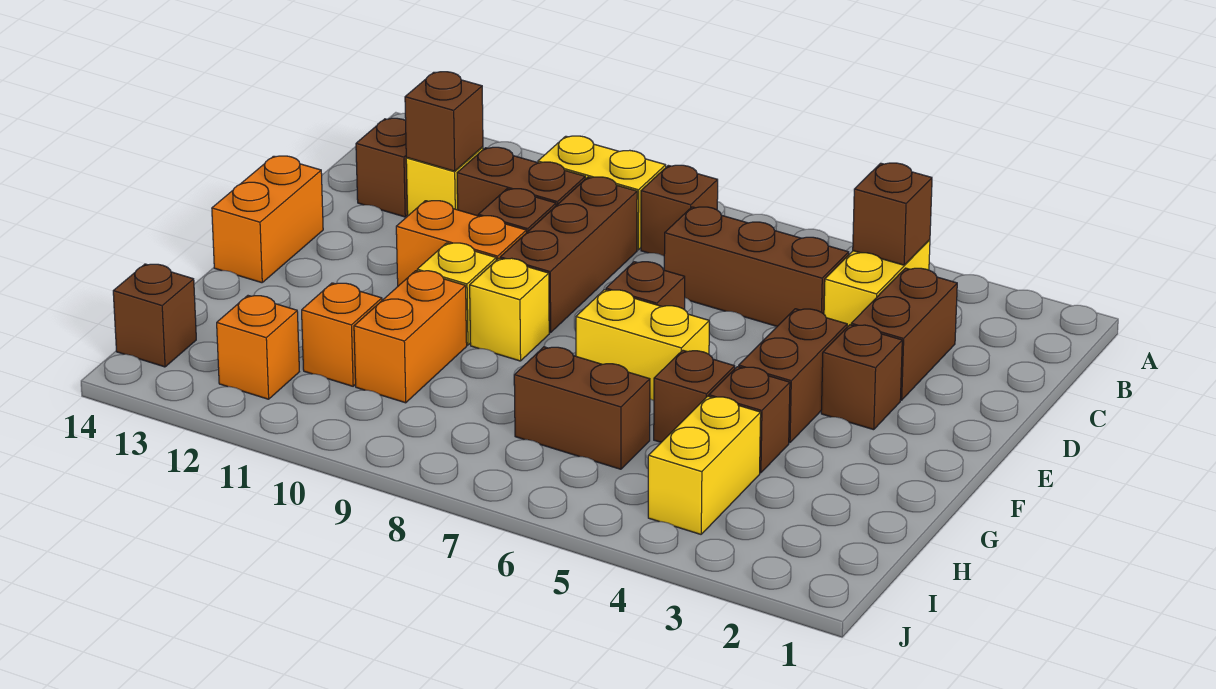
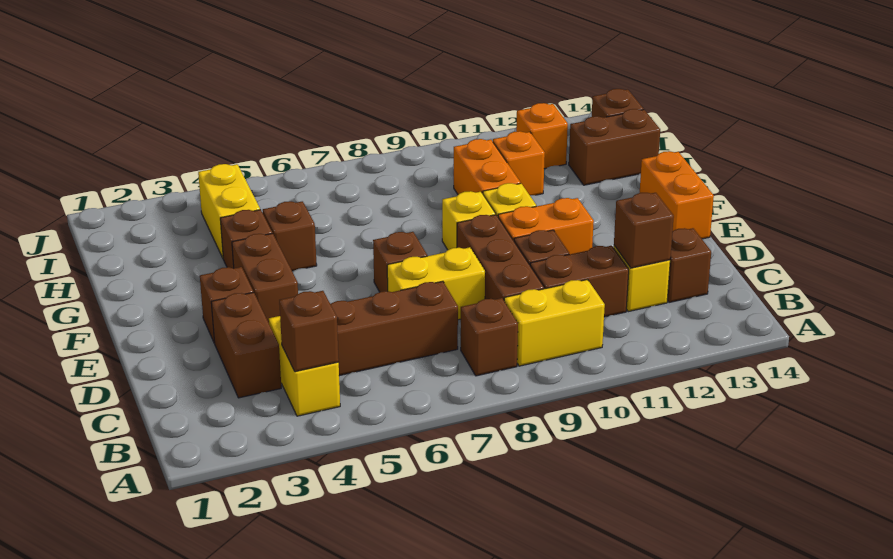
yellow brick F6:F7 level 1 -> yellow brick D7:D8 level 1
brown brick H6:H7 level 1 -> brown brick H13:H14 level 1

